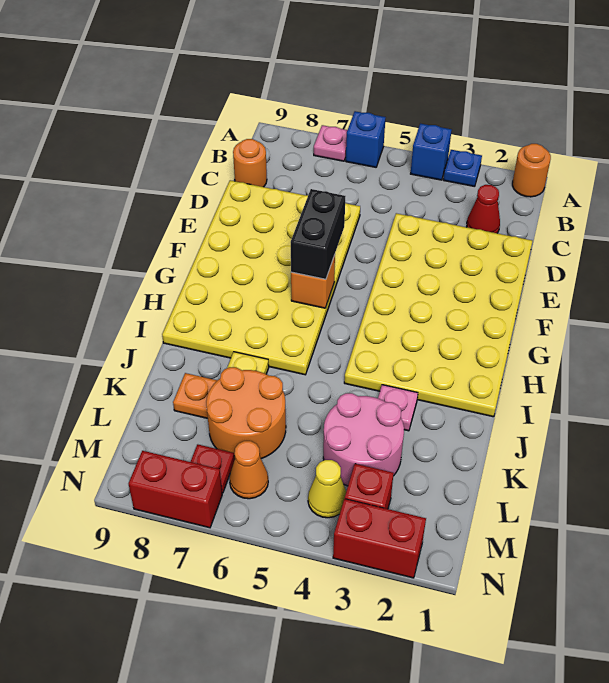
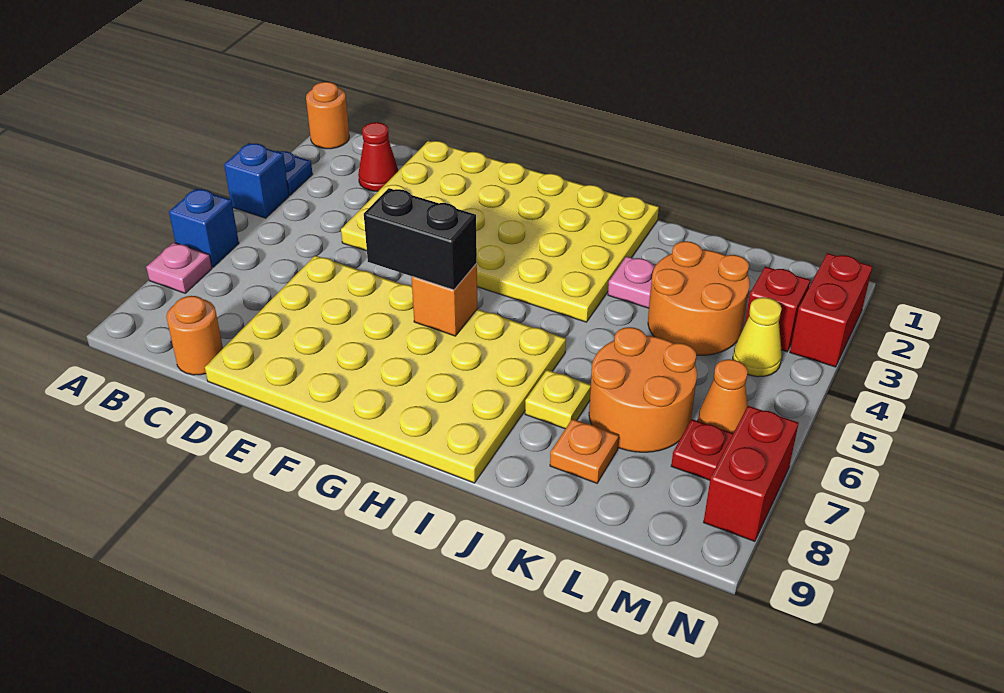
pink round brick K3:L4 level 1 -> orange round brick K3:L4 level 1

